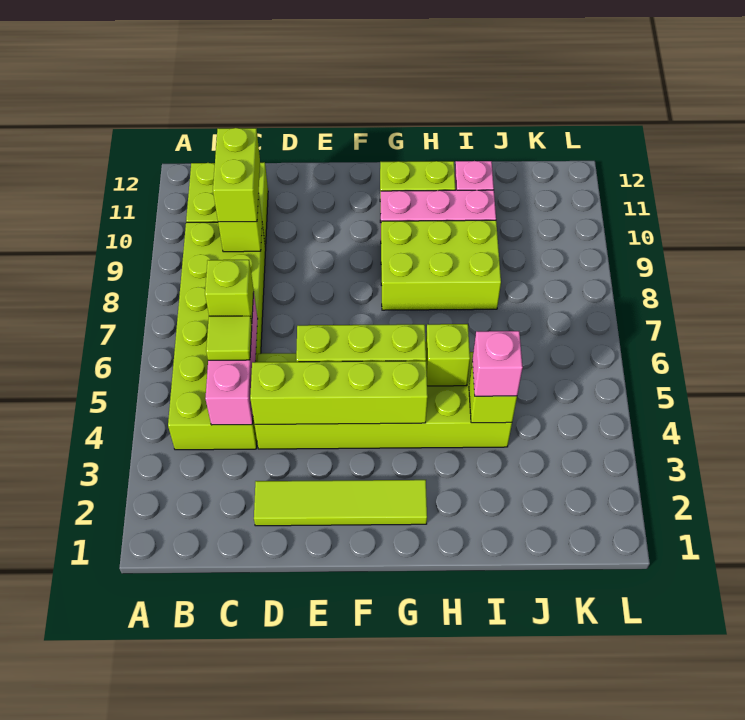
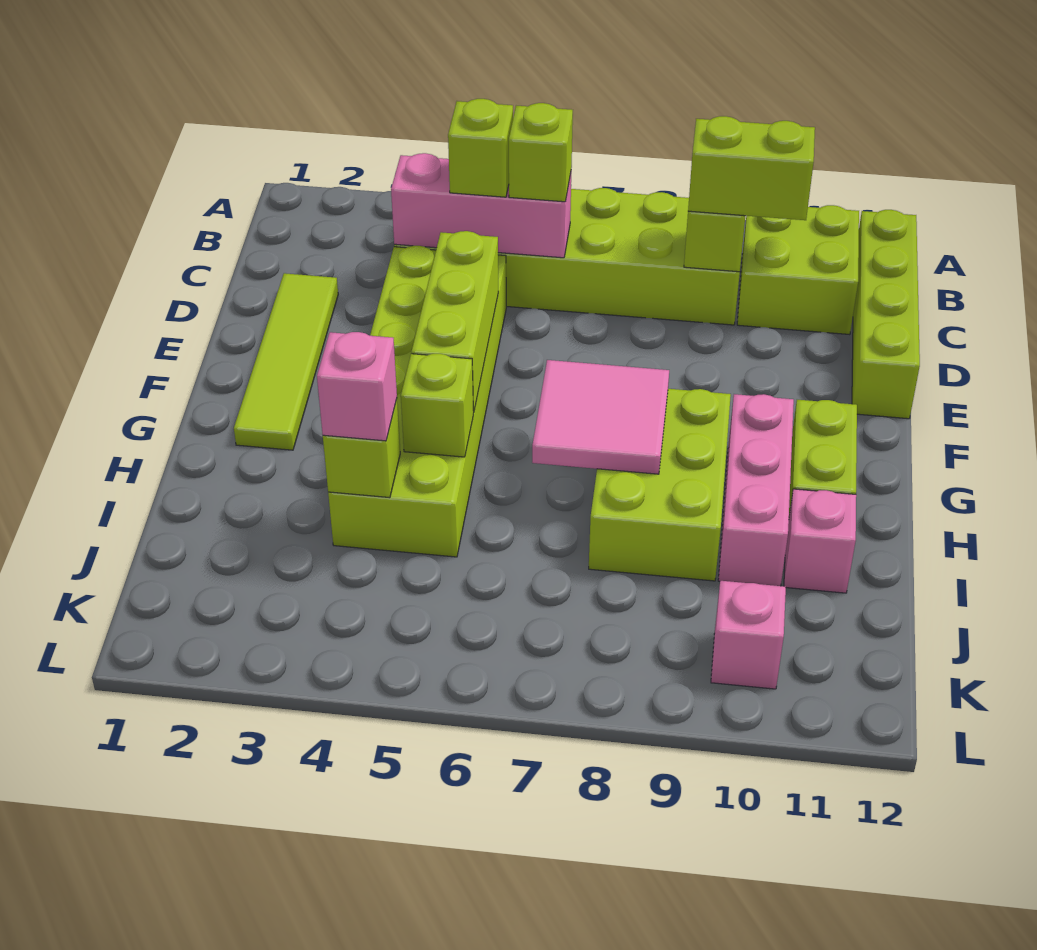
lime tile C5 level 3 -> lime brick C5 level 3
lime brick D4:G4 level 2 -> lime brick B12:E12 level 1
none -> pink tile G7:H8 level 2
none -> pink brick K10 level 1

